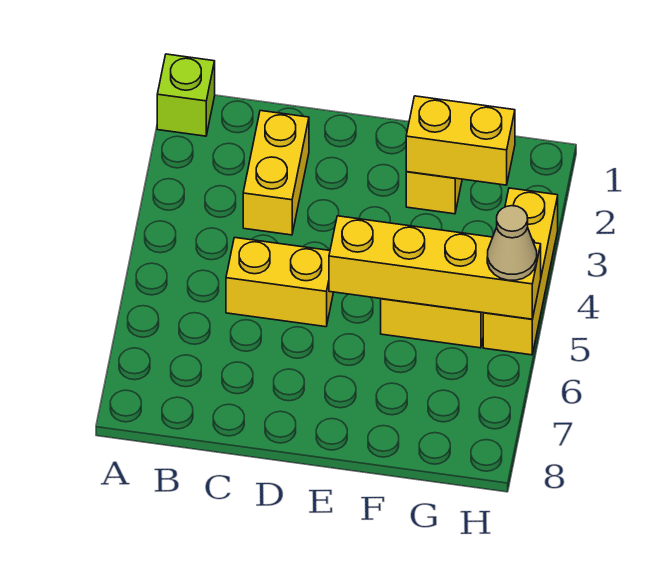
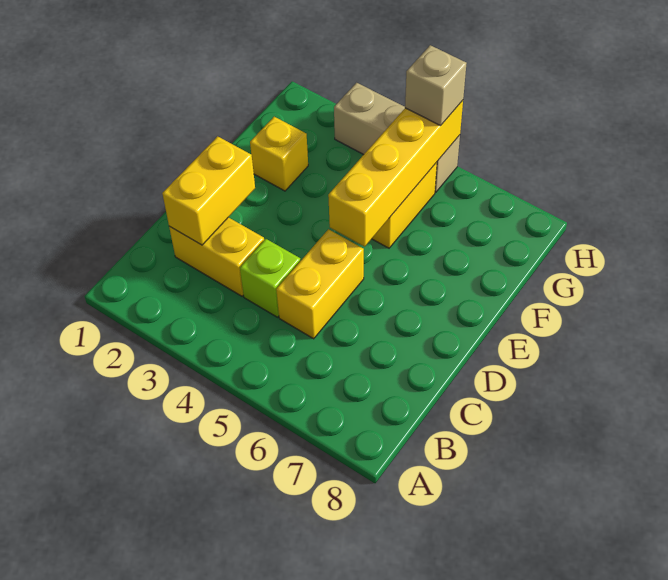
lime brick A1 level 1 -> lime brick C4 level 1
yellow brick F2:G2 level 2 -> yellow brick C2:D2 level 2
yellow brick H3:H5 level 1 -> tan brick H3:H5 level 1
tan cone H5 level 3 -> tan brick H5 level 3

